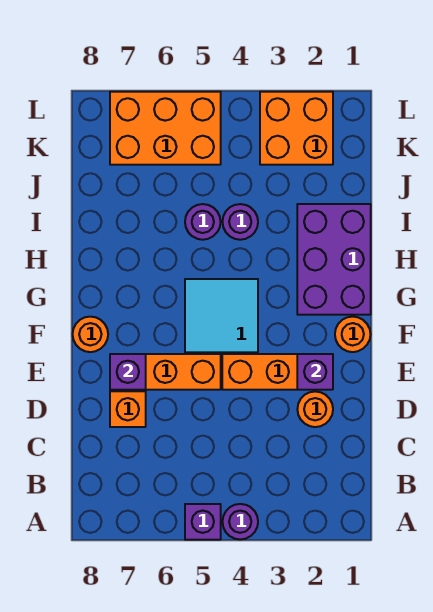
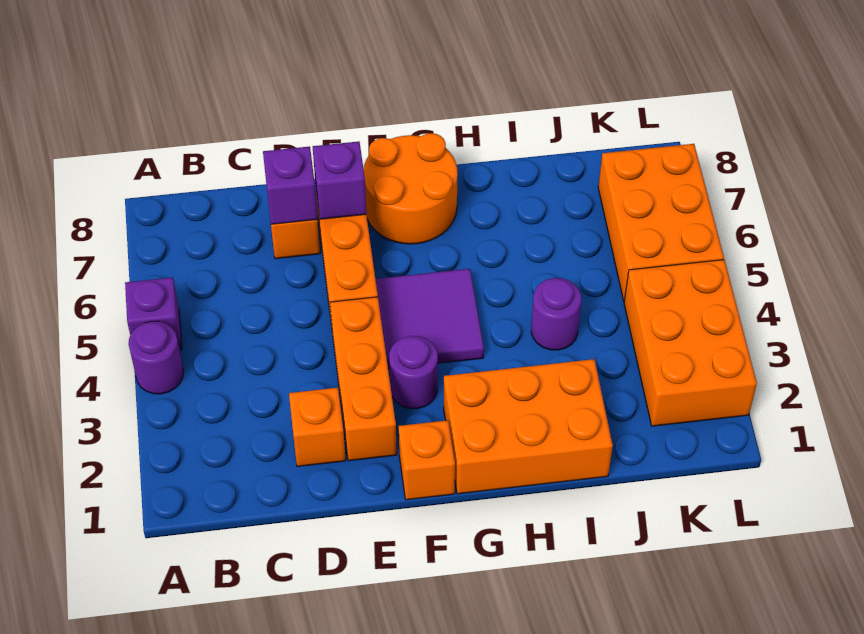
orange round brick D2 level 1 -> orange brick D2 level 1
purple brick E2 level 2 -> purple brick D7 level 2
orange round brick F1 level 1 -> orange brick F1 level 1
cyan tile F4:G5 level 1 -> purple tile F4:G5 level 1
orange round brick F8 level 1 -> orange round brick F7:G8 level 1
purple brick G1:I2 level 1 -> orange brick G1:I2 level 1
purple round brick I5 level 1 -> purple round brick F3 level 1
orange brick K2:L3 level 1 -> orange brick K2:L4 level 1

